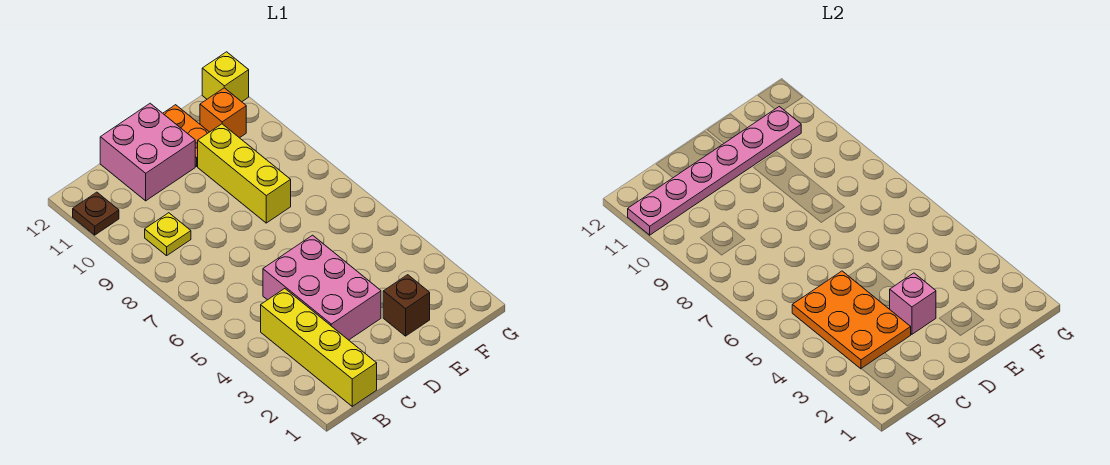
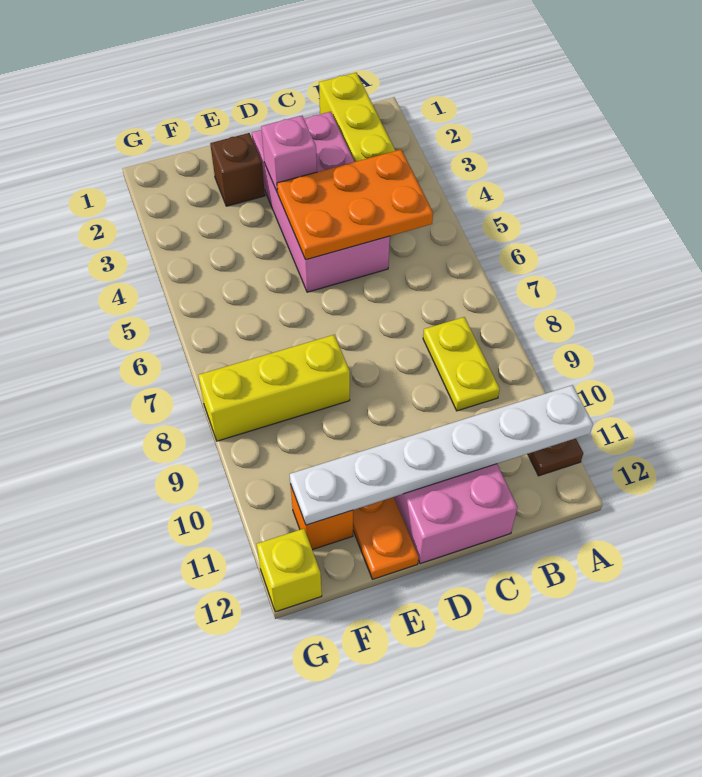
pink plate A11:F11 level 2 -> white plate A11:F11 level 2
orange plate B3:C5 level 2 -> orange plate B4:D5 level 2
yellow plate B9 level 1 -> yellow plate B8:B9 level 1
pink brick C3:D5 level 1 -> pink brick C2:D5 level 1
yellow brick E8:E10 level 1 -> yellow brick E8:G8 level 1

